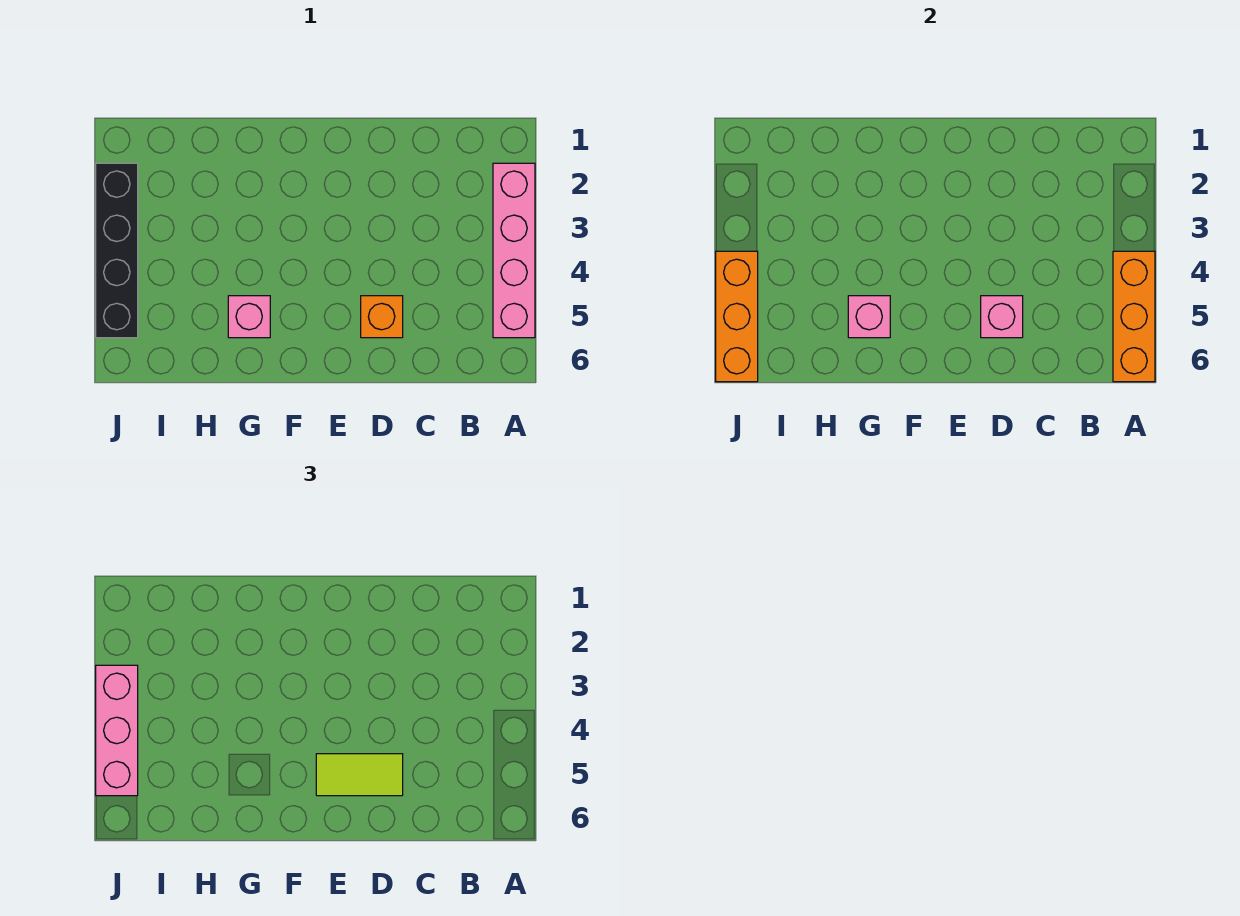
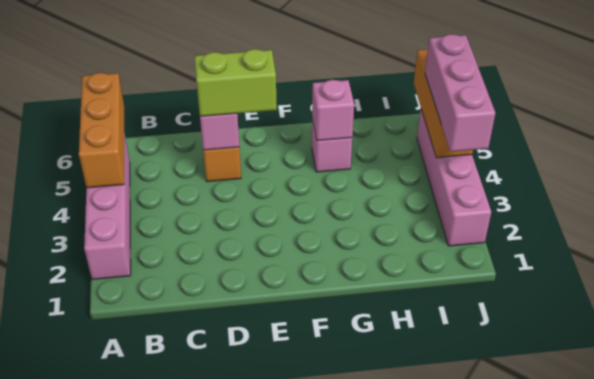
lime tile D5:E5 level 3 -> lime brick D5:E5 level 3
black brick J2:J5 level 1 -> pink brick J2:J5 level 1

